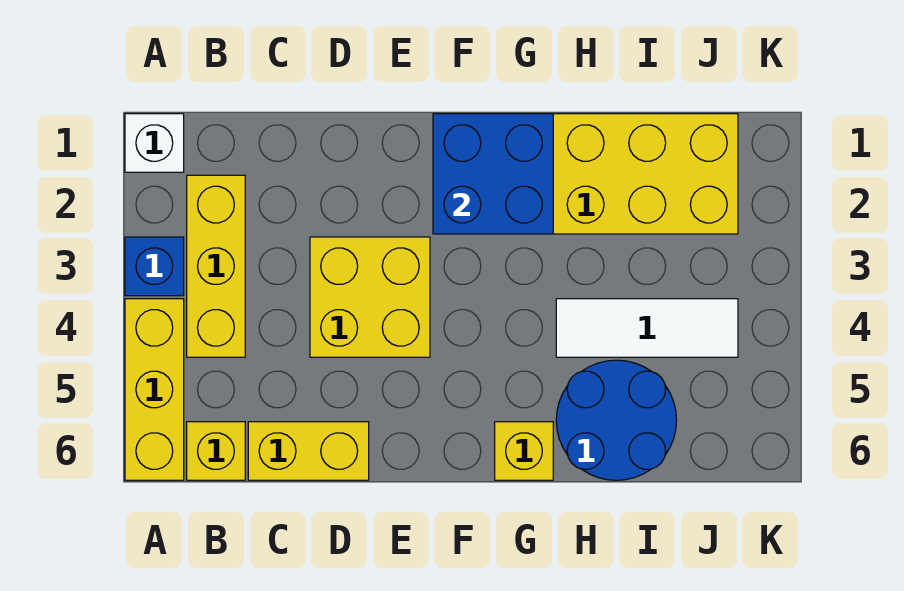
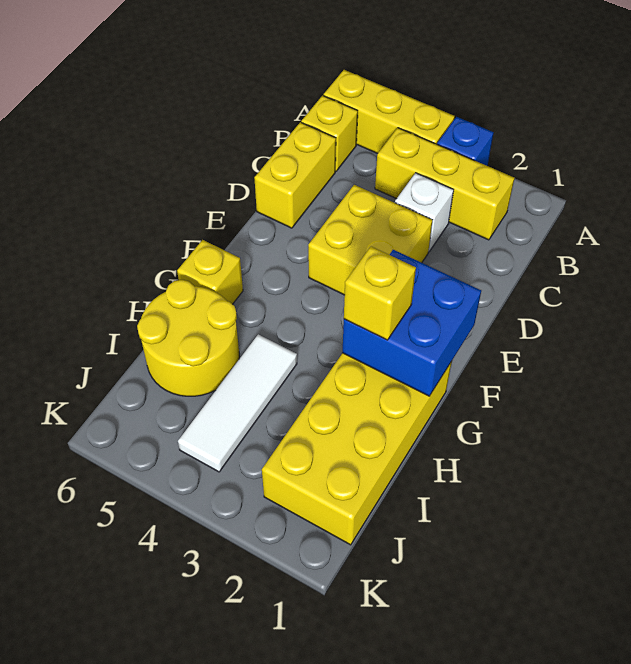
white brick A1 level 1 -> white brick C3 level 1
none -> yellow brick G2 level 3
blue round brick H5:I6 level 1 -> yellow round brick H5:I6 level 1

